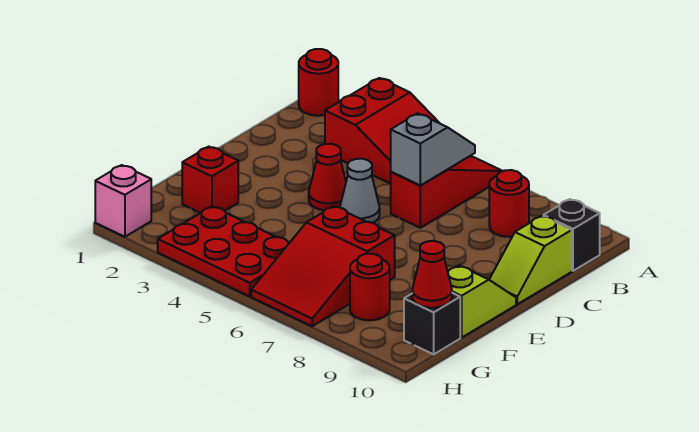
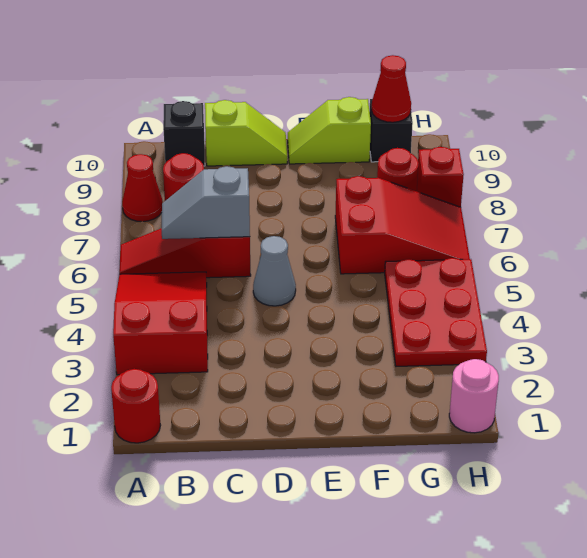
red cone D4 level 1 -> red cone A8 level 1
red brick F2 level 1 -> red brick H8 level 1
pink brick H1 level 1 -> pink round brick H1 level 1

